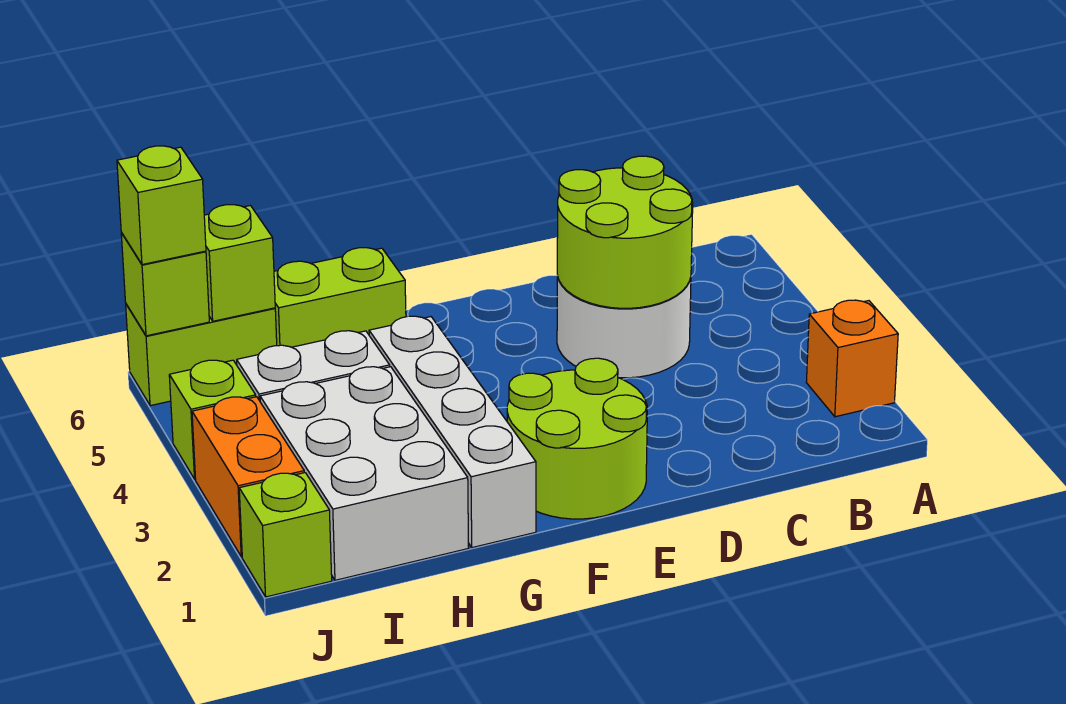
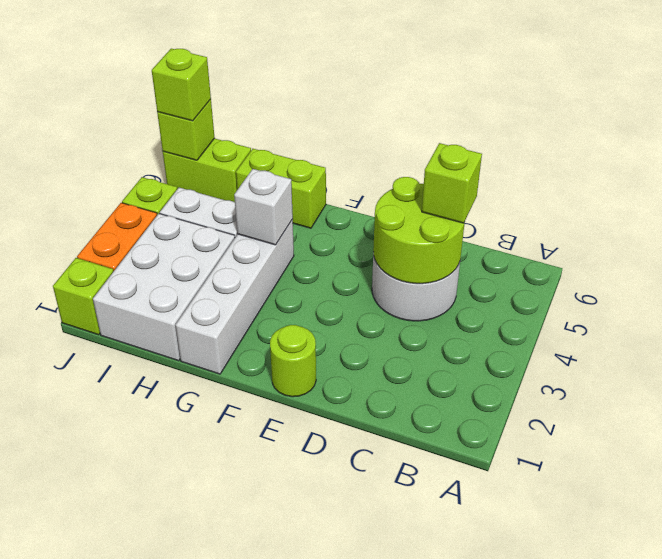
orange brick A2 level 1 -> none
lime round brick E1:F2 level 1 -> lime round brick E1 level 1
none -> white brick G4 level 2
lime brick I6 level 2 -> lime brick C5 level 3

